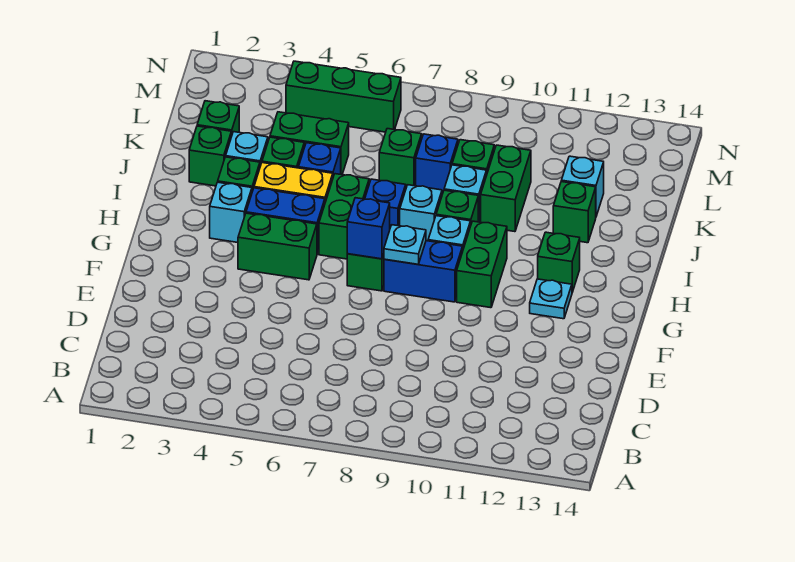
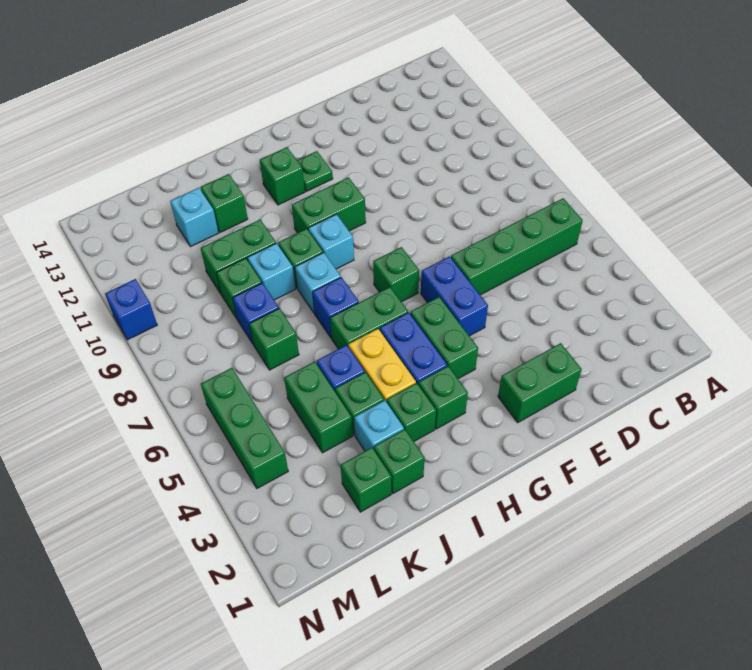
none -> green brick B6:E6 level 1
none -> green brick E2:F2 level 1
blue brick G7 level 2 -> blue brick N10 level 1
blue brick G8:G9 level 1 -> blue brick F5:F6 level 1
cyan plate G8 level 2 -> none
cyan plate G12 level 1 -> green plate G12 level 1
cyan brick H3 level 1 -> green brick H3 level 1

